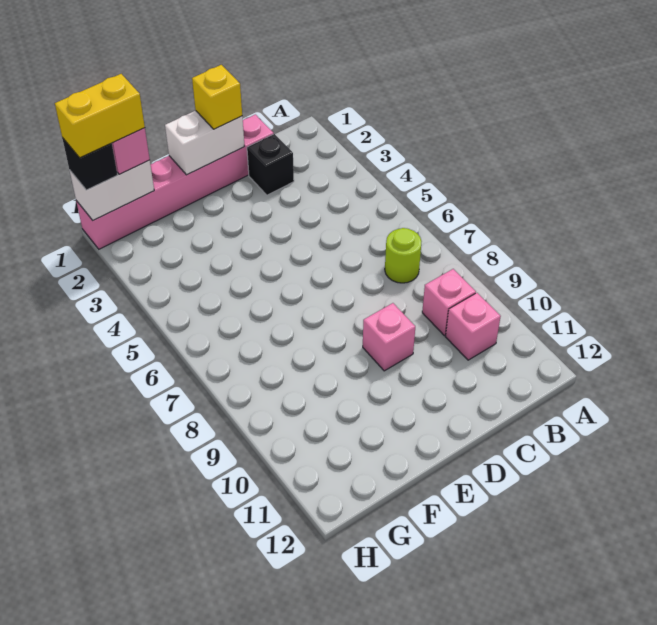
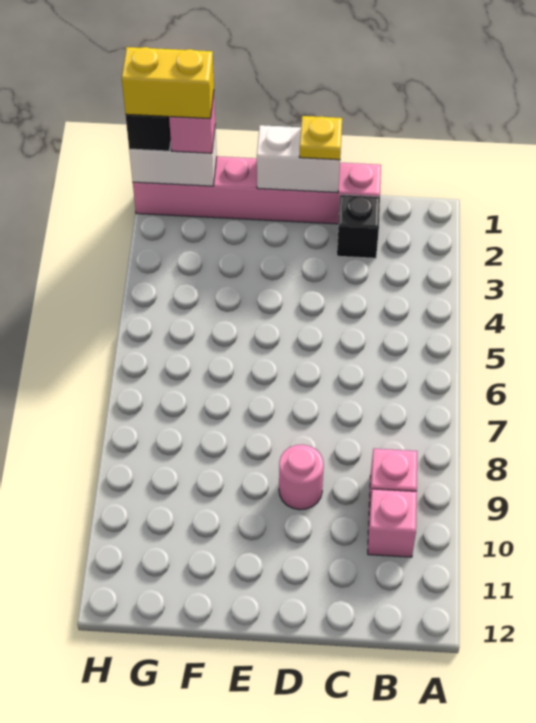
lime round brick B7 level 1 -> none
yellow brick D1 level 3 -> yellow plate D1 level 3
pink brick D9 level 1 -> pink round brick D9 level 1

